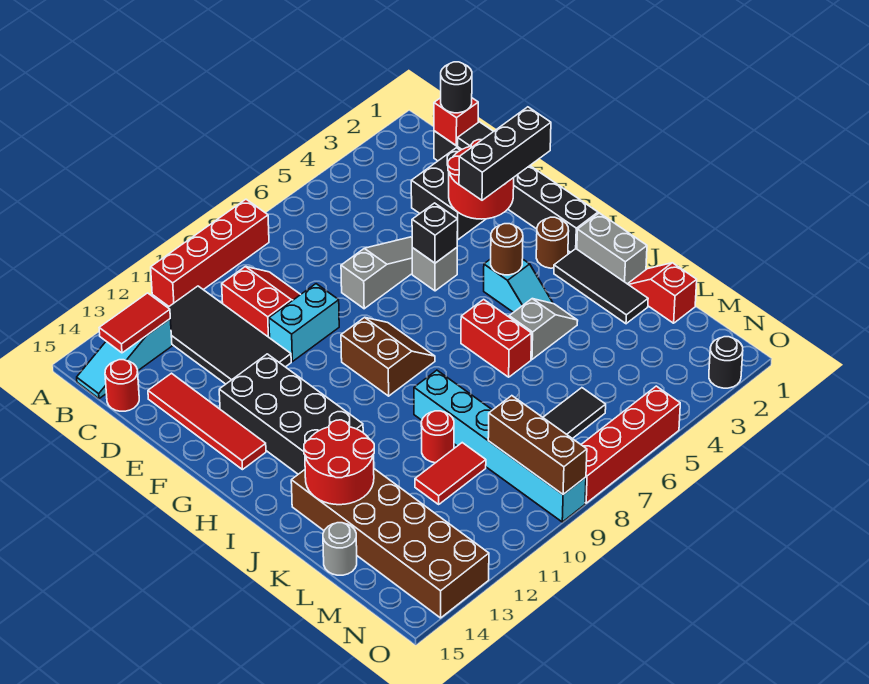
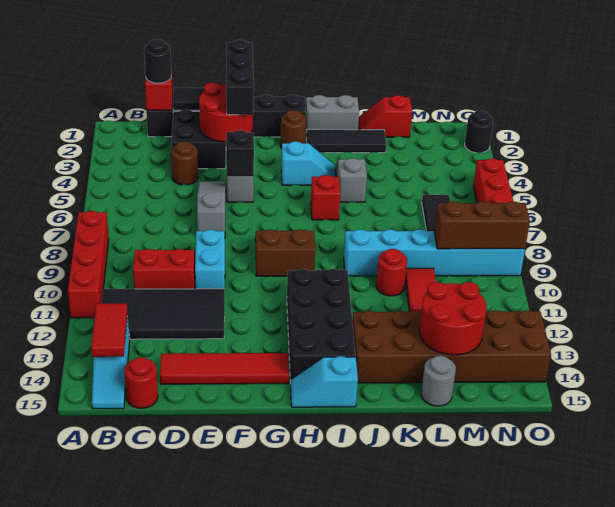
black brick F12:I13 level 1 -> black brick H11:I14 level 1
brown round brick H4 level 2 -> brown round brick D4 level 1
none -> cyan slope H15:I15 level 1 top I
red brick I6:J6 level 1 -> red brick I6 level 1
red round brick J13:K14 level 2 -> red round brick L13:M14 level 2

